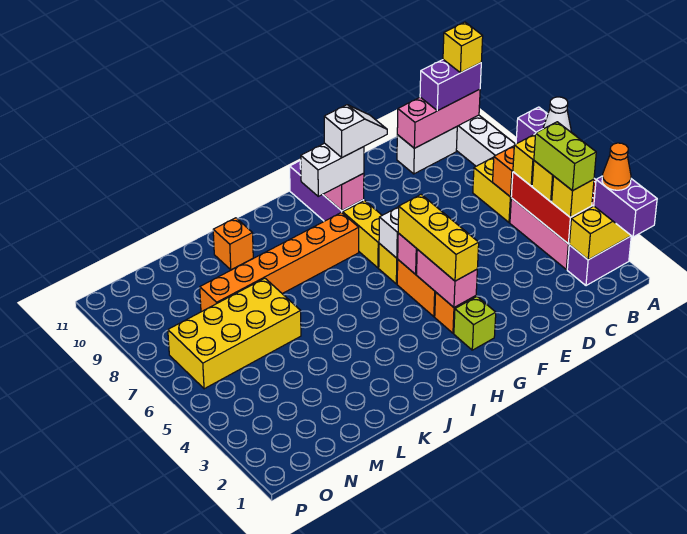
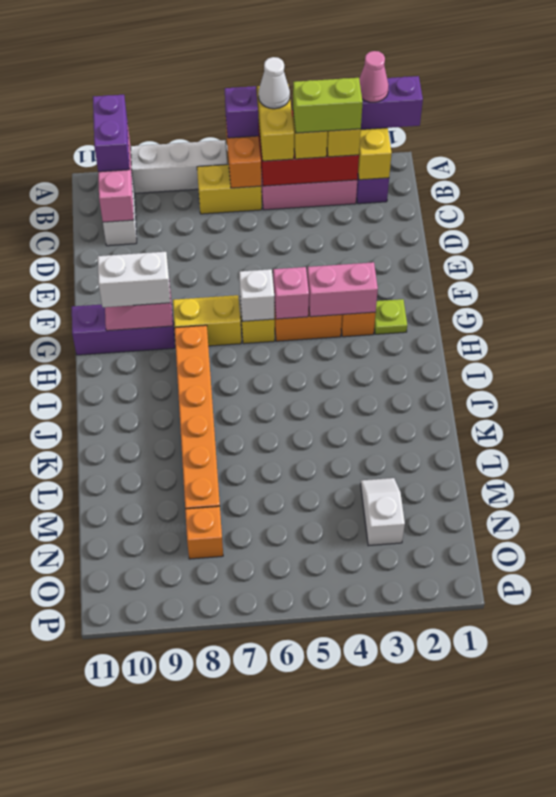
orange cone A2 level 4 -> pink cone A2 level 4
yellow brick A10 level 4 -> none
white slope F9:G9 level 4 top G -> white slope M3:N3 level 1 top N
lime brick G2 level 1 -> lime plate G2 level 1
yellow brick G3:G5 level 3 -> none
white brick G9:H9 level 3 -> white brick G9:G10 level 3
orange brick K10 level 1 -> orange brick N8 level 1
yellow brick L6:O7 level 1 -> none

